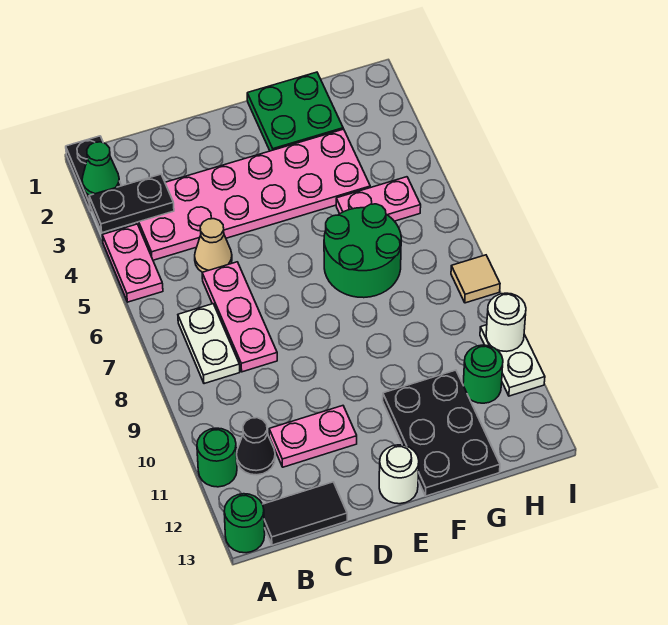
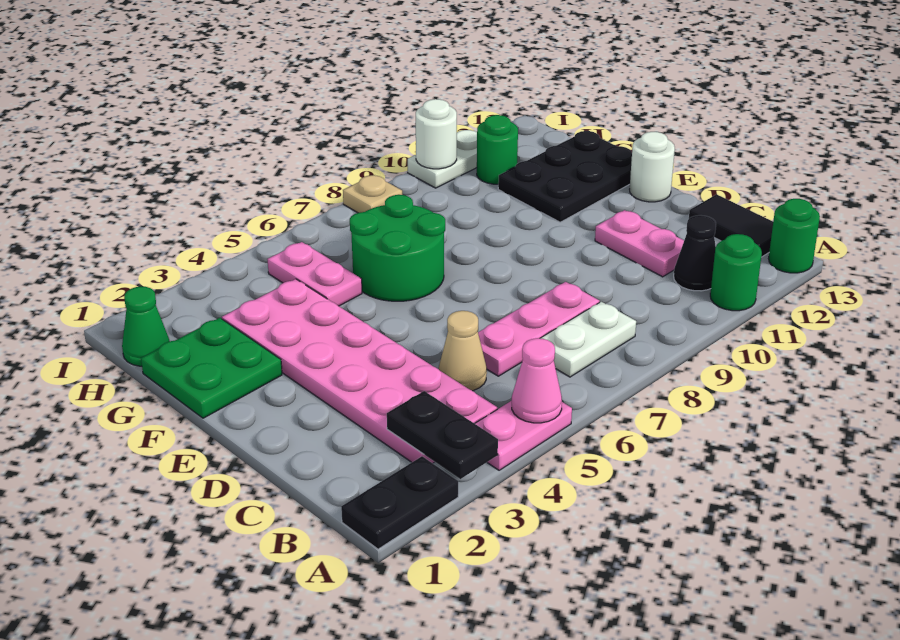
green cone A2 level 2 -> green cone H1 level 1
none -> pink cone A5 level 2
tan tile I8 level 1 -> tan plate I8 level 1

